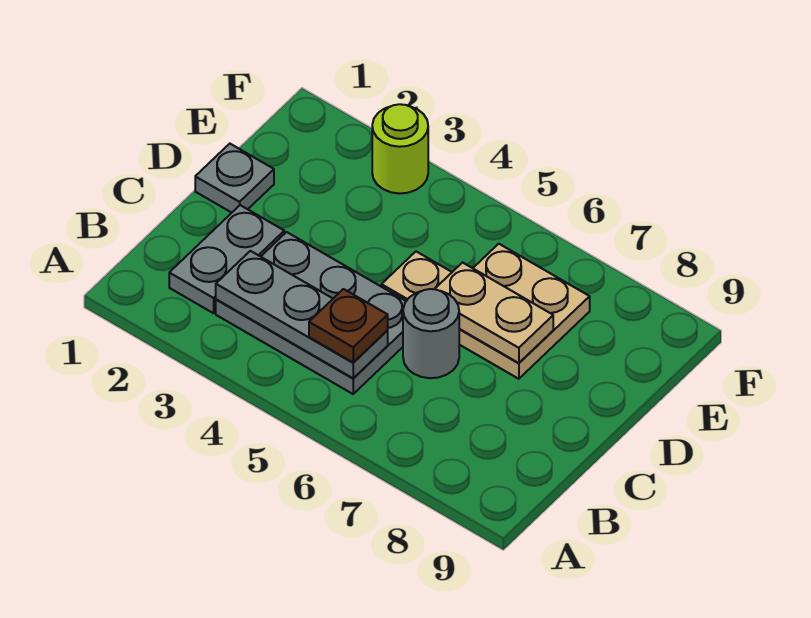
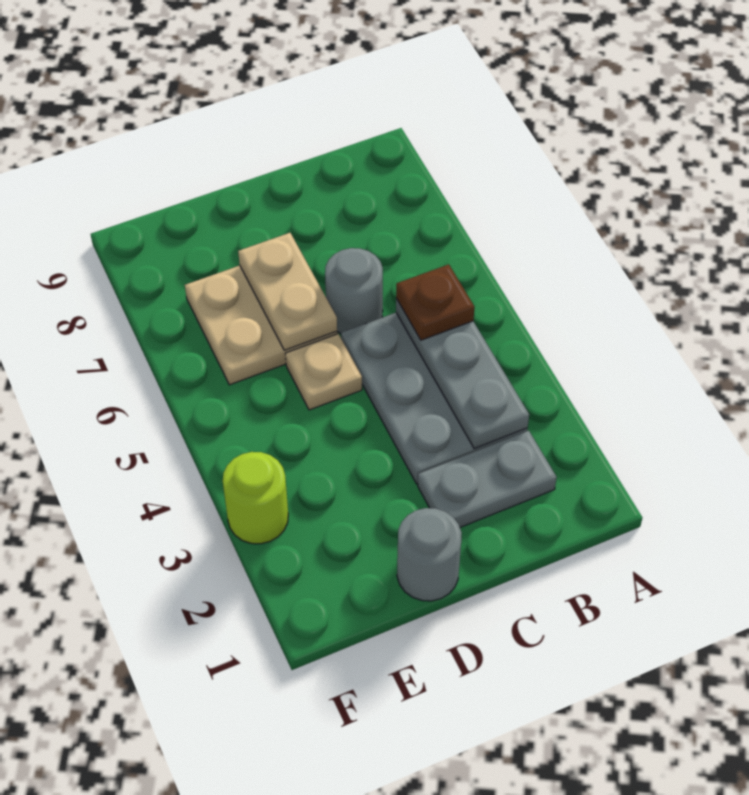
grey plate D1 level 1 -> grey round brick D1 level 1

